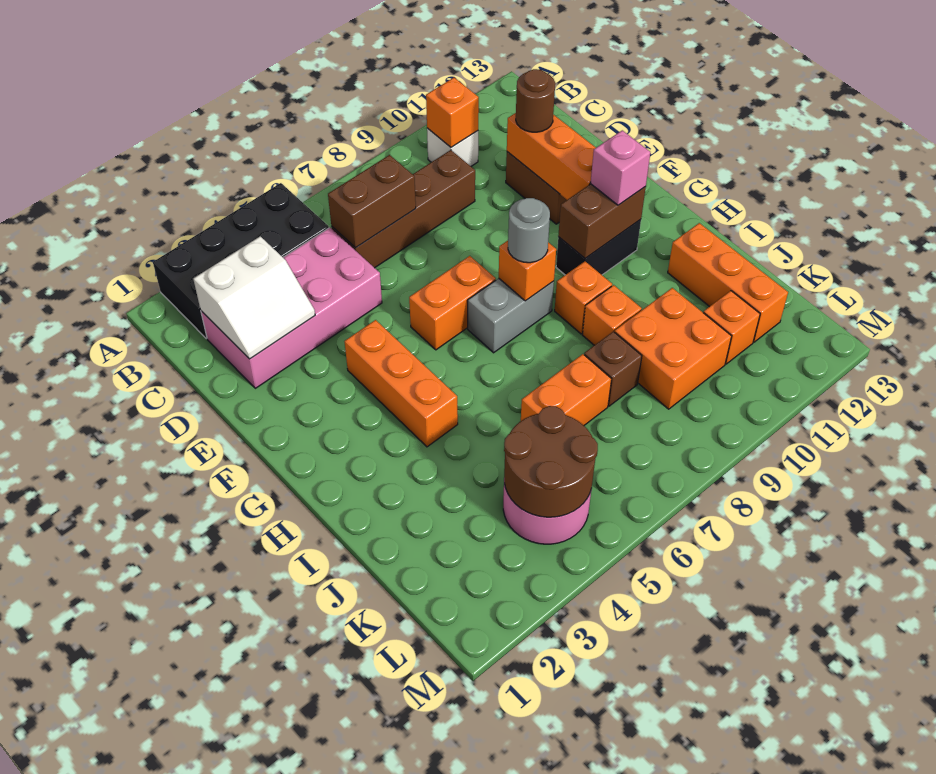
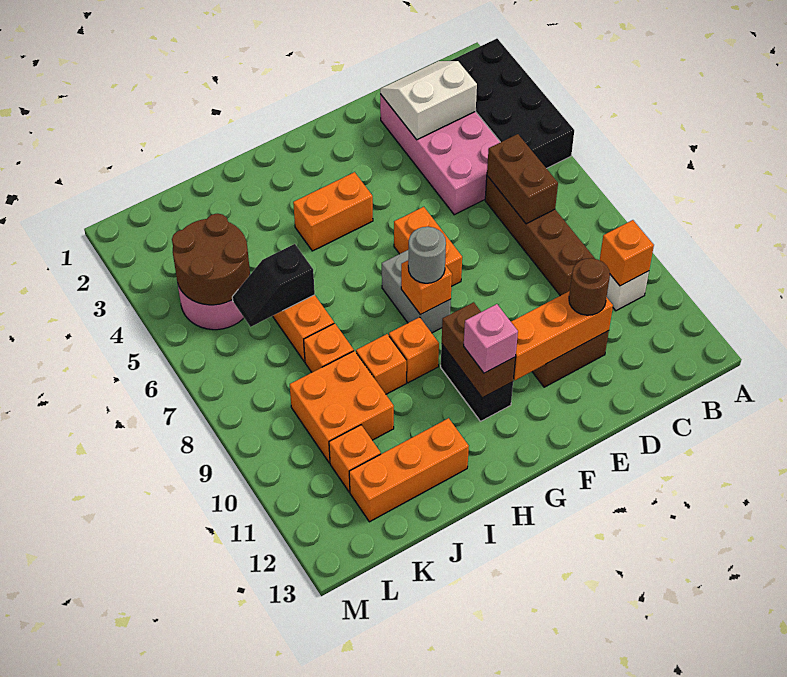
white slope C2:D3 level 2 top C -> white slope C2:D3 level 2 top 3
orange brick F4:H4 level 1 -> orange brick G4:H4 level 1
none -> black slope J6:K6 level 2 top J
brown brick J8 level 1 -> orange brick J8 level 1

